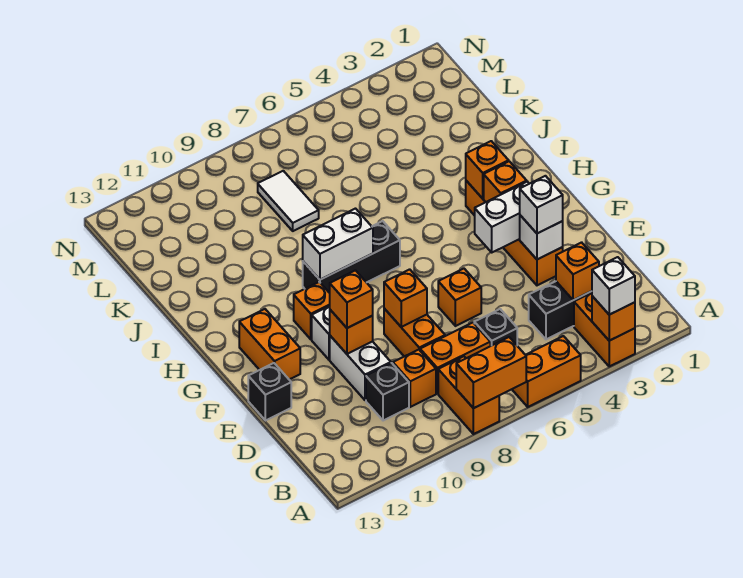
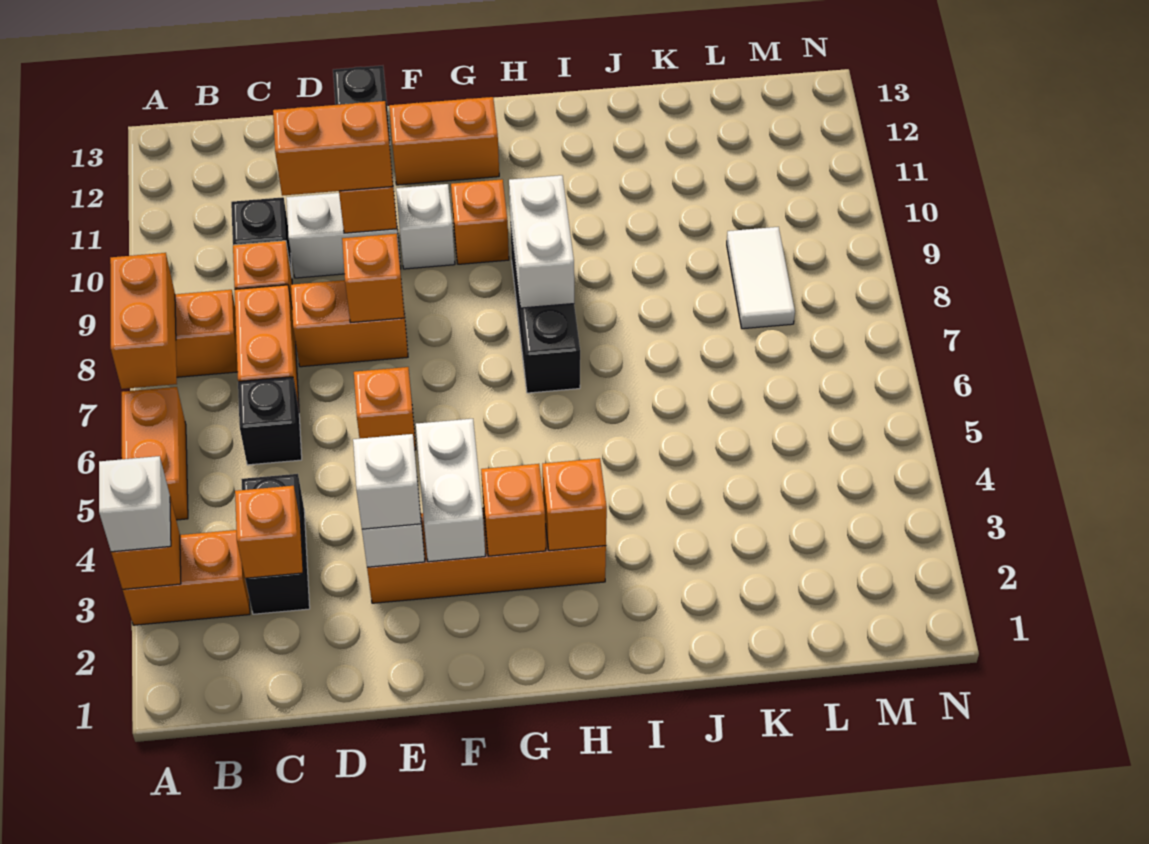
orange brick E10 level 3 -> orange brick D10:E10 level 3
white tile K8:L8 level 1 -> white tile L8:L9 level 1

